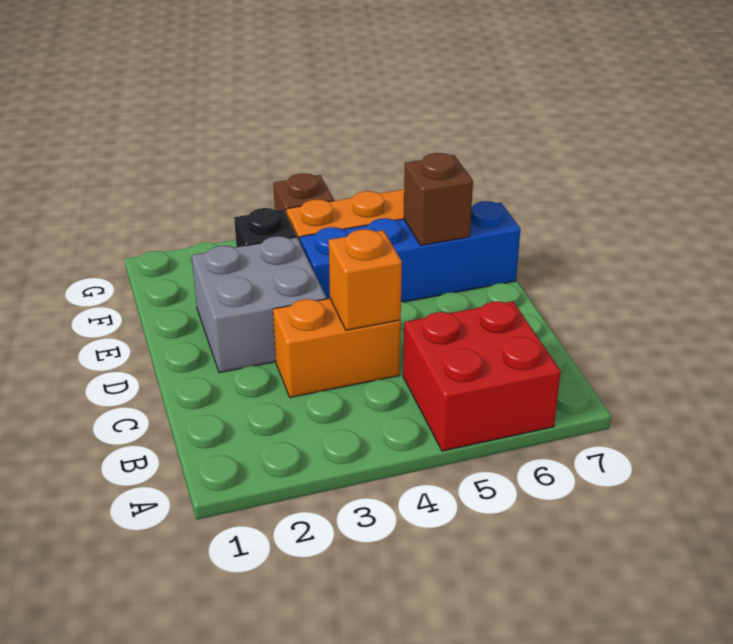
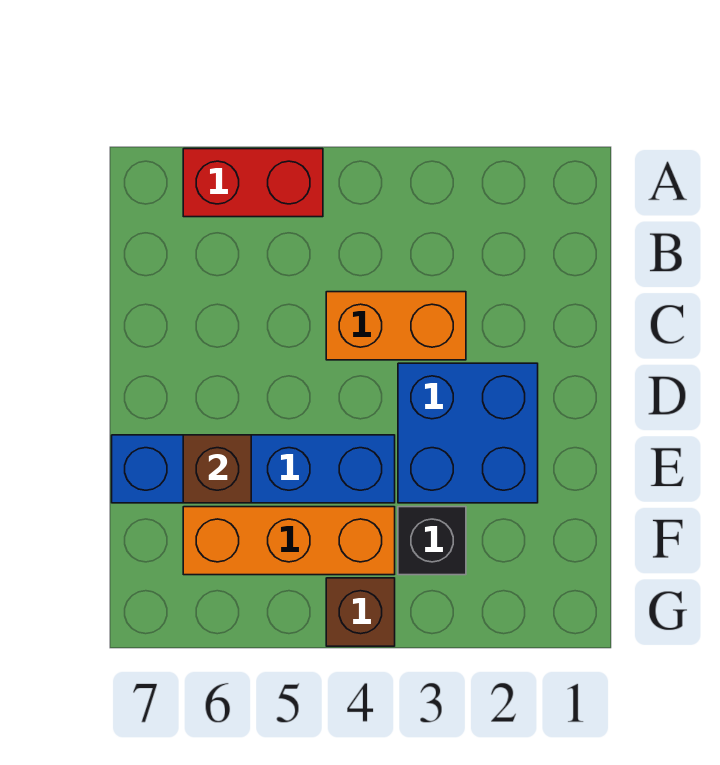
red brick A5:B6 level 1 -> red brick A5:A6 level 1
orange brick C4 level 2 -> none
grey brick D2:E3 level 1 -> blue brick D2:E3 level 1

